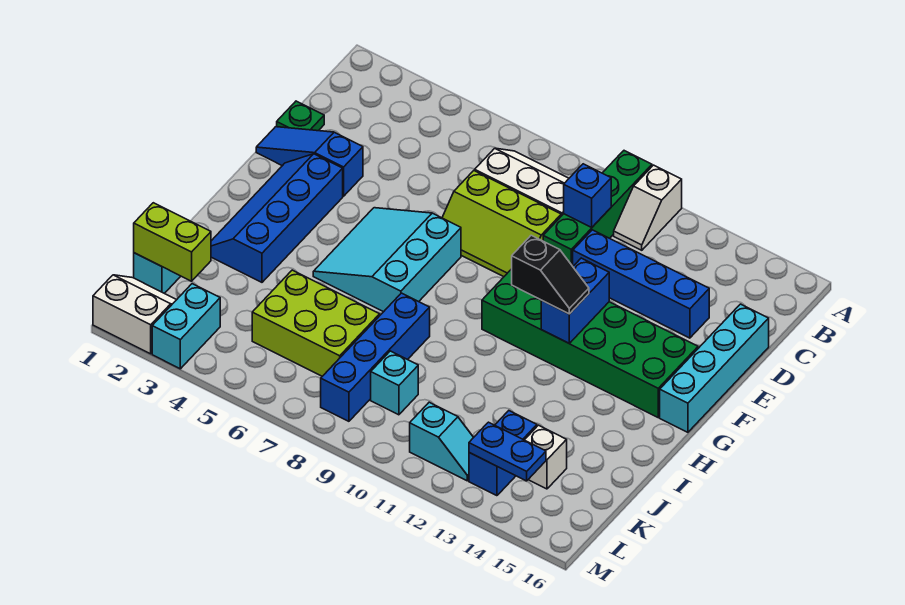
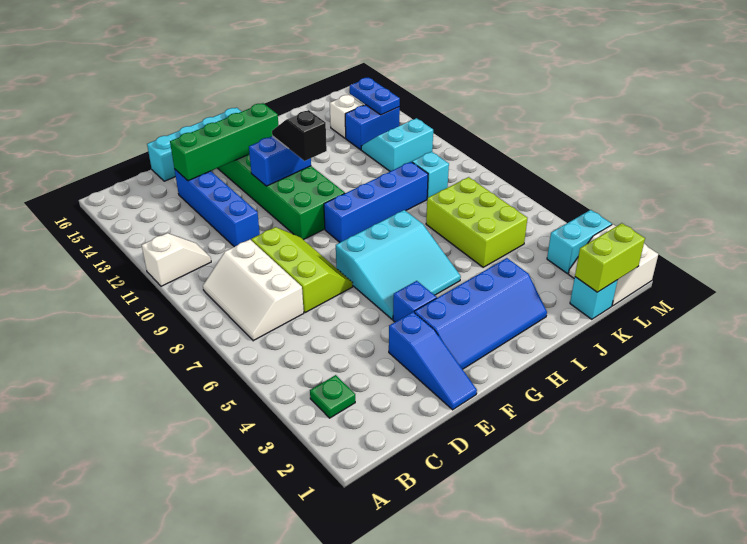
green brick A10:D10 level 1 -> green brick D14:G14 level 2
blue brick C10 level 2 -> blue brick F4 level 1
green plate D1 level 1 -> green plate B3 level 1
blue brick I8:L8 level 1 -> blue brick G9:J9 level 1
lime brick K1:K2 level 2 -> lime brick K1:L1 level 2
cyan slope L11:L12 level 1 top 11 -> cyan slope K11:L12 level 1 top 11

